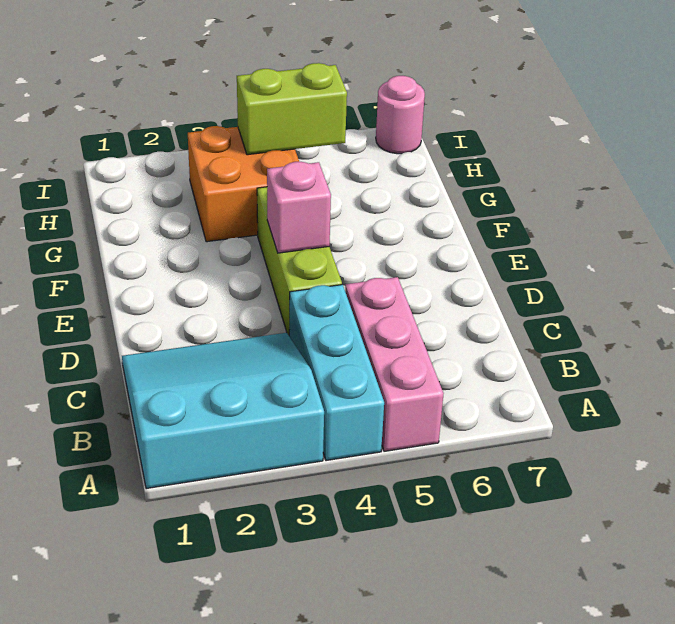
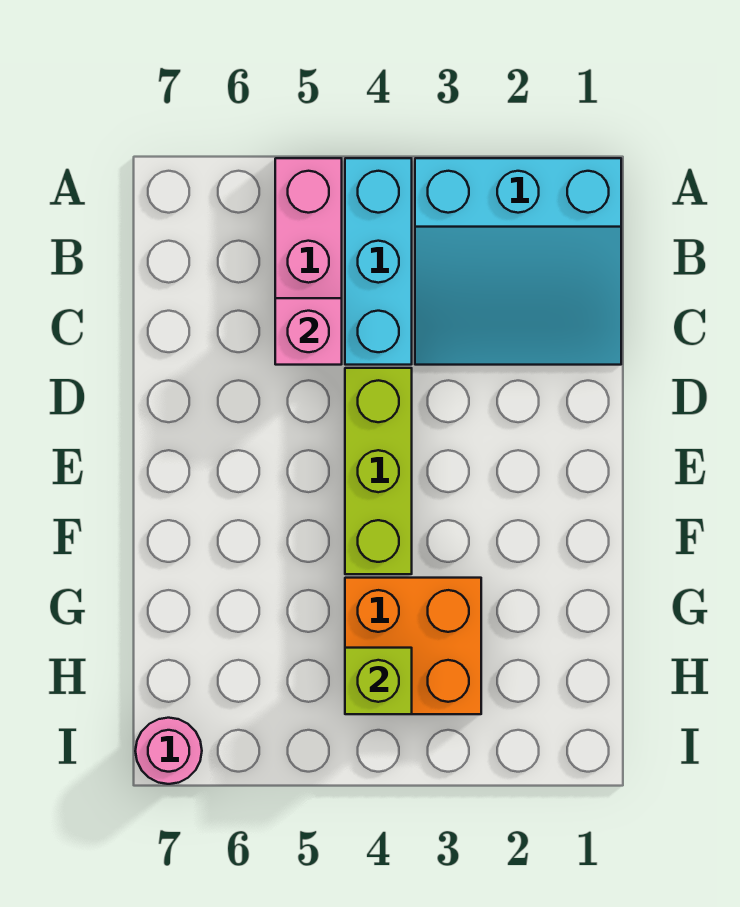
pink brick E4 level 2 -> pink brick C5 level 2
lime brick H4:H5 level 2 -> lime brick H4 level 2

